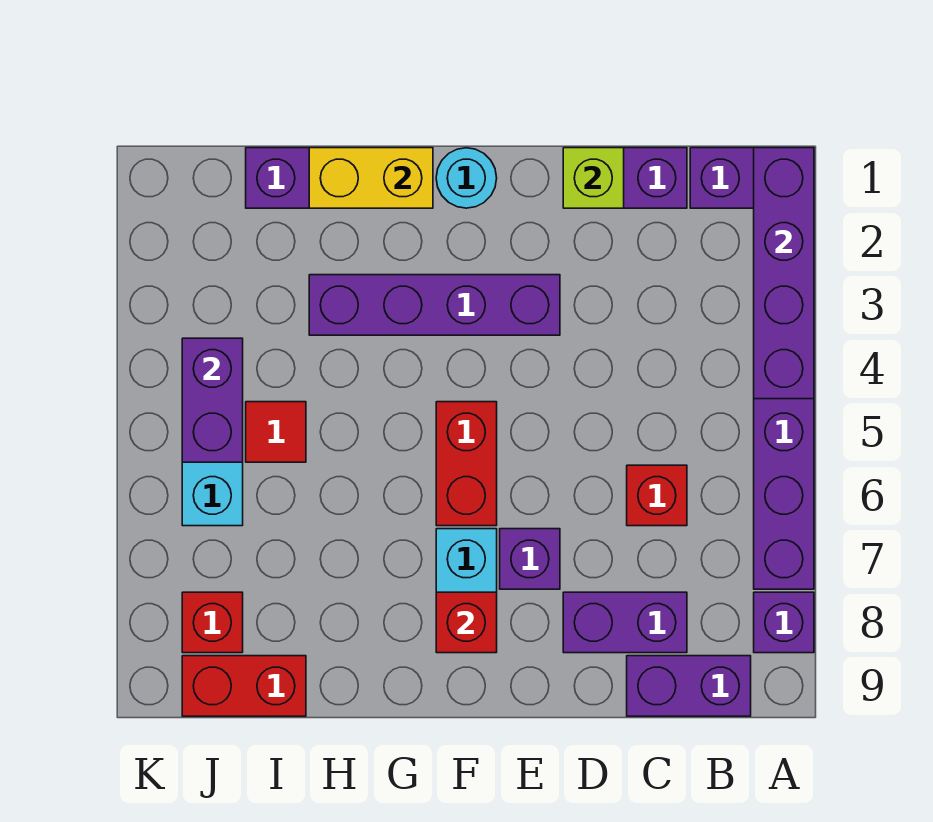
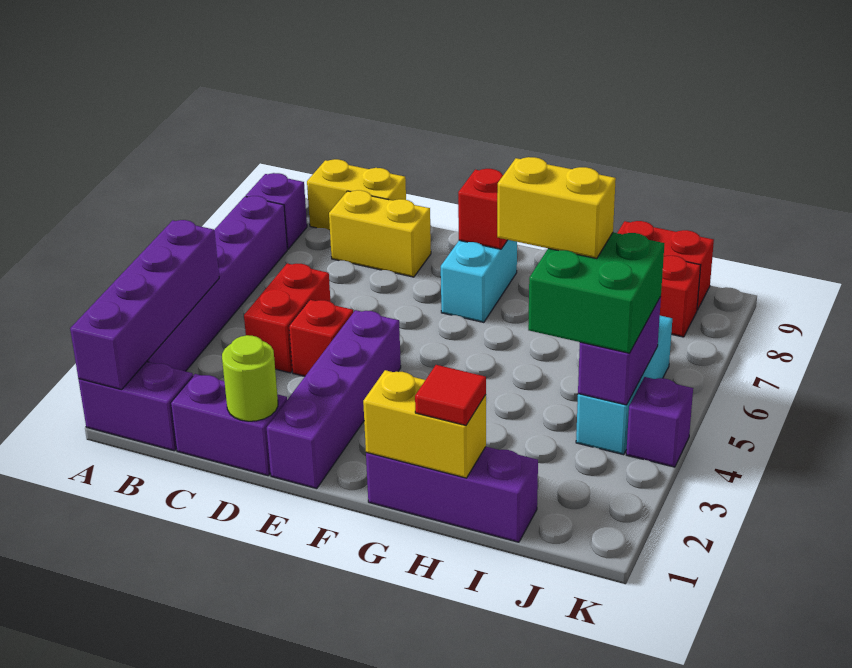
purple brick B9:C9 level 1 -> yellow brick B9:C9 level 1
red brick C6 level 1 -> red brick D4 level 1
purple brick C8:D8 level 1 -> yellow brick C8:D8 level 1
lime brick D1 level 2 -> lime round brick D1 level 2
purple brick E3:H3 level 1 -> purple brick E1:E4 level 1
purple brick E7 level 1 -> purple brick K4 level 1
cyan round brick F1 level 1 -> none
red brick F5:F6 level 1 -> red brick C4:C5 level 1
none -> yellow brick H5:I5 level 4
none -> green brick I4:J5 level 3
red tile I5 level 1 -> red tile H1 level 3

